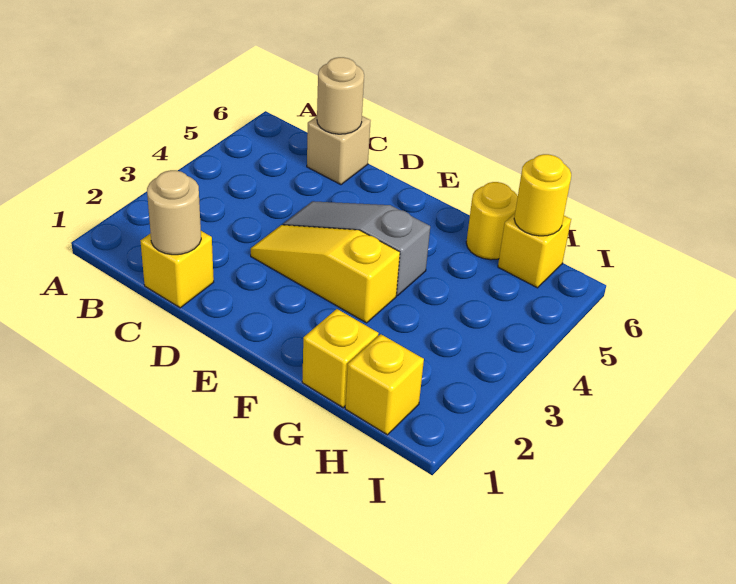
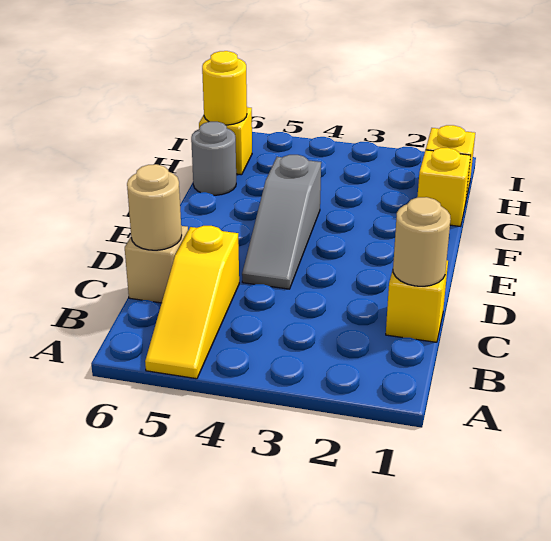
yellow slope D3:F3 level 1 top F -> yellow slope A5:C5 level 1 top C
yellow round brick G6 level 1 -> grey round brick G6 level 1

